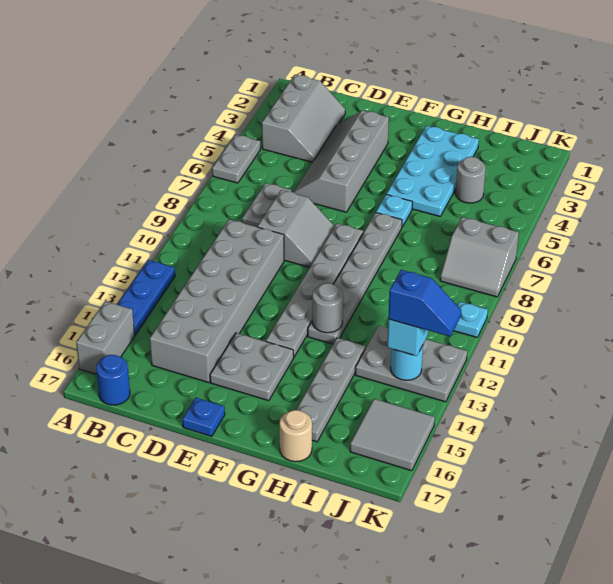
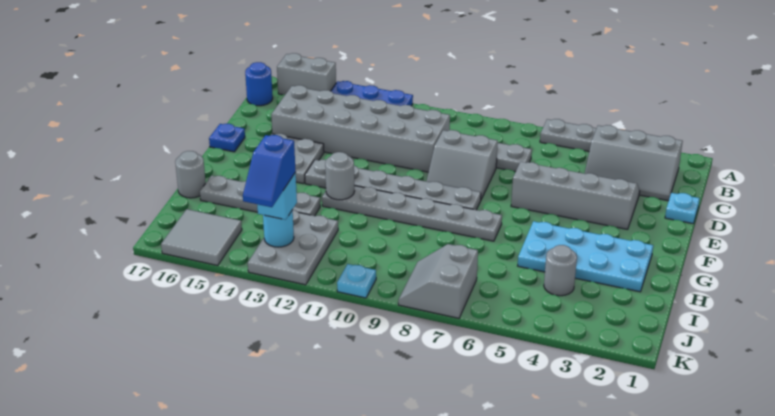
cyan plate G6 level 1 -> cyan plate D1 level 1
tan round brick H17 level 1 -> grey round brick H17 level 1

